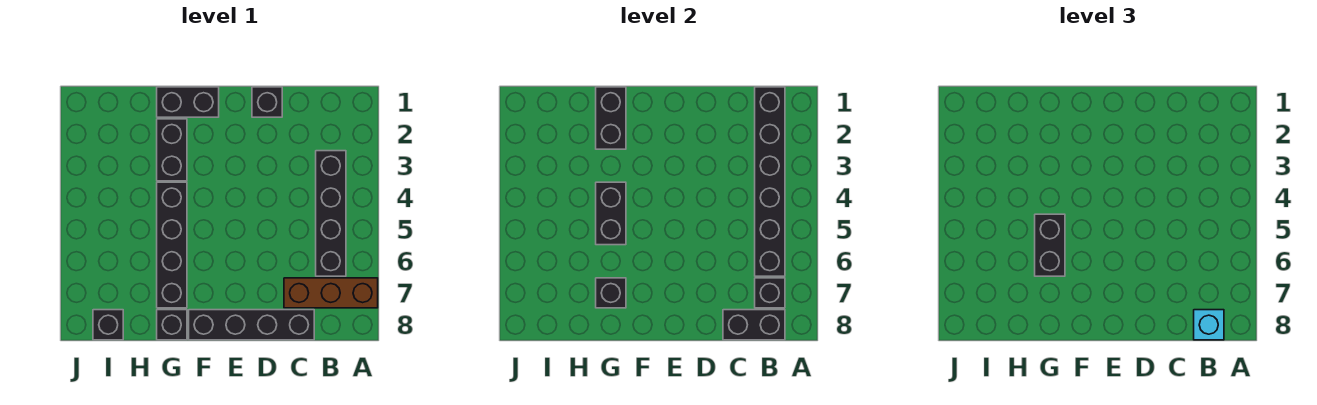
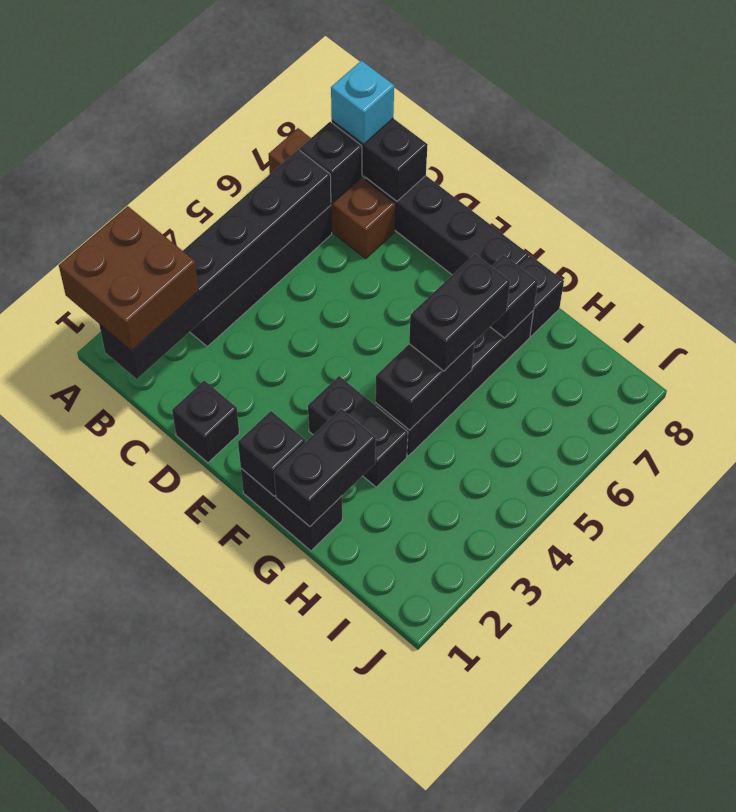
none -> brown brick A1:B2 level 3
black brick G2:G3 level 1 -> black brick F3:G3 level 1
black brick I8 level 1 -> black brick F1 level 2

